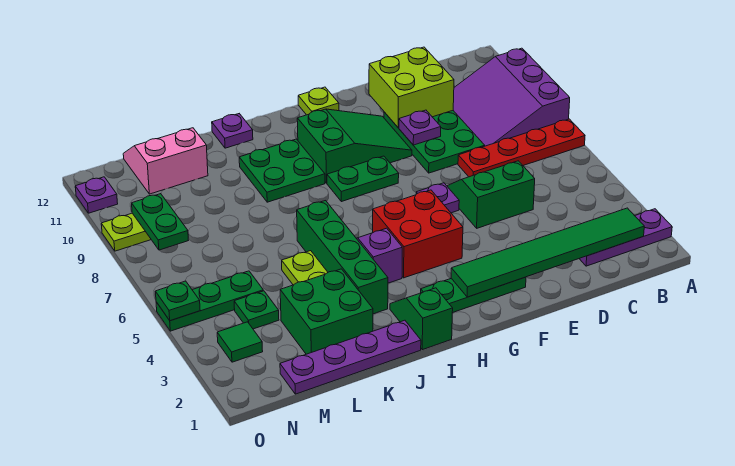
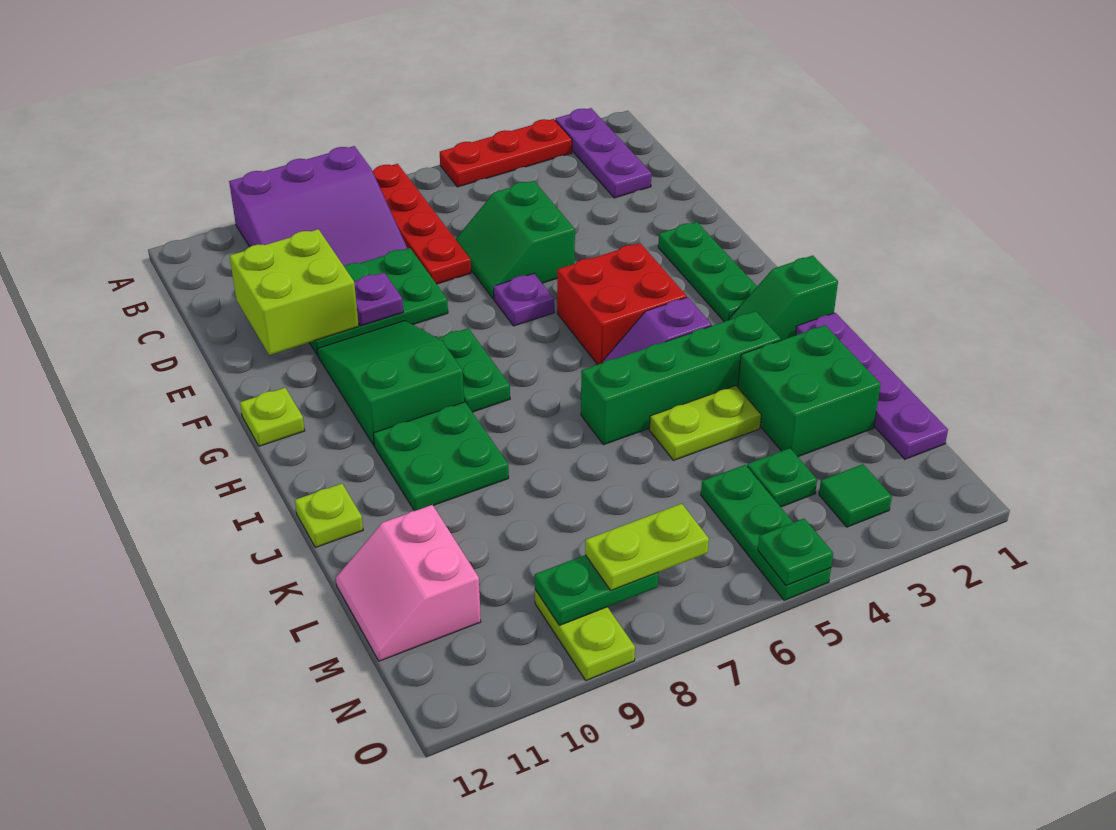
none -> red plate A3:A5 level 1
green tile B2:G2 level 2 -> none
purple plate J12 level 1 -> lime plate J12 level 1
none -> lime plate N7:N8 level 3
purple plate O11 level 1 -> none

